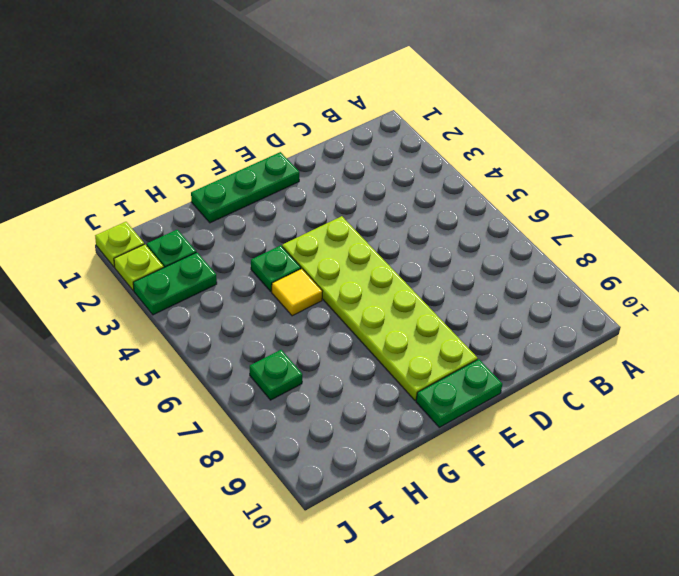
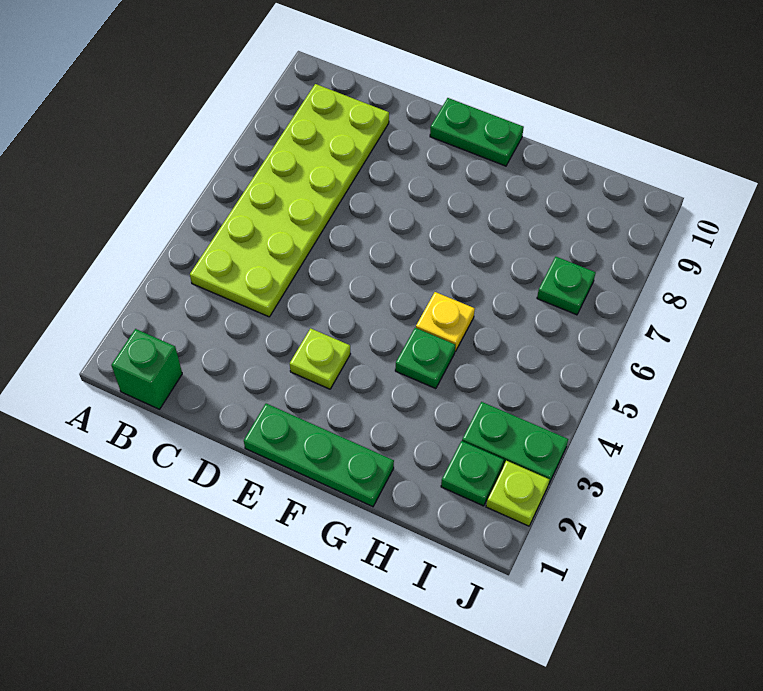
none -> green brick B1 level 1
lime plate E4:F9 level 1 -> lime plate B4:C9 level 1
yellow tile G5 level 1 -> yellow plate G5 level 1
lime plate J1 level 1 -> lime plate E3 level 1

